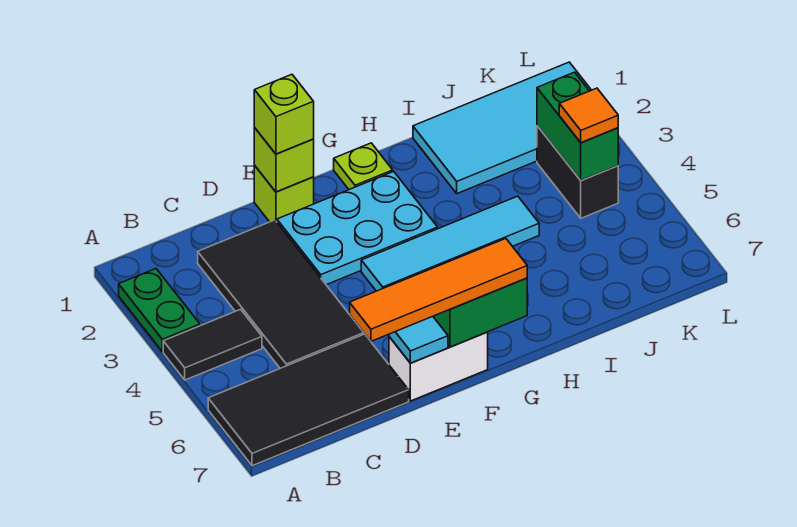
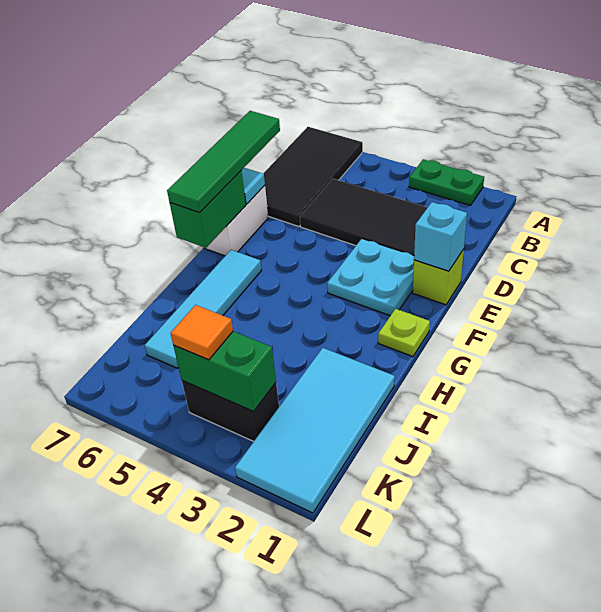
black tile A4:B4 level 1 -> none
orange tile D7:G7 level 3 -> green tile D7:G7 level 3
lime brick E1 level 2 -> cyan brick E1 level 2
lime brick E1 level 3 -> none
cyan plate E2:G3 level 1 -> cyan plate E2:F3 level 1
cyan tile F4:I4 level 1 -> cyan tile G6:J6 level 1

